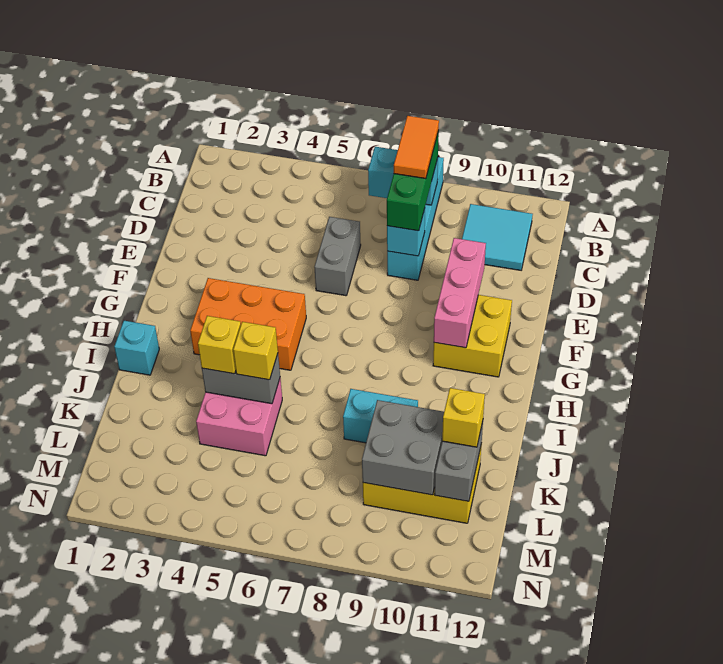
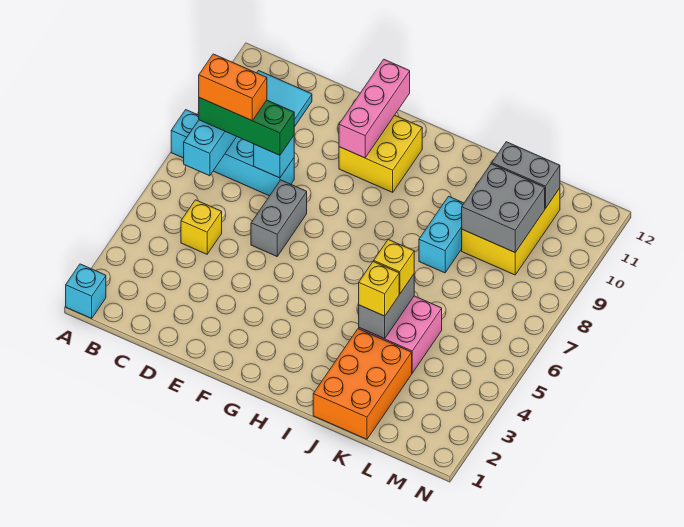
orange tile B8:C8 level 4 -> orange brick B8:C8 level 4
grey brick D6:E6 level 1 -> grey brick E6:E7 level 1
pink brick E10:G10 level 2 -> pink brick F10:F12 level 2
orange brick G3:H5 level 1 -> orange brick J1:K3 level 1
cyan brick I1 level 1 -> cyan brick A1 level 1
yellow brick K11 level 3 -> yellow brick C5 level 1

